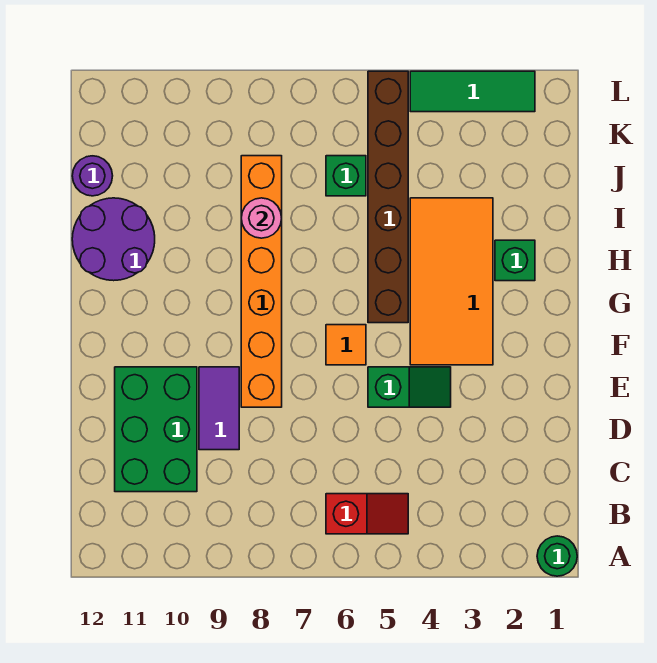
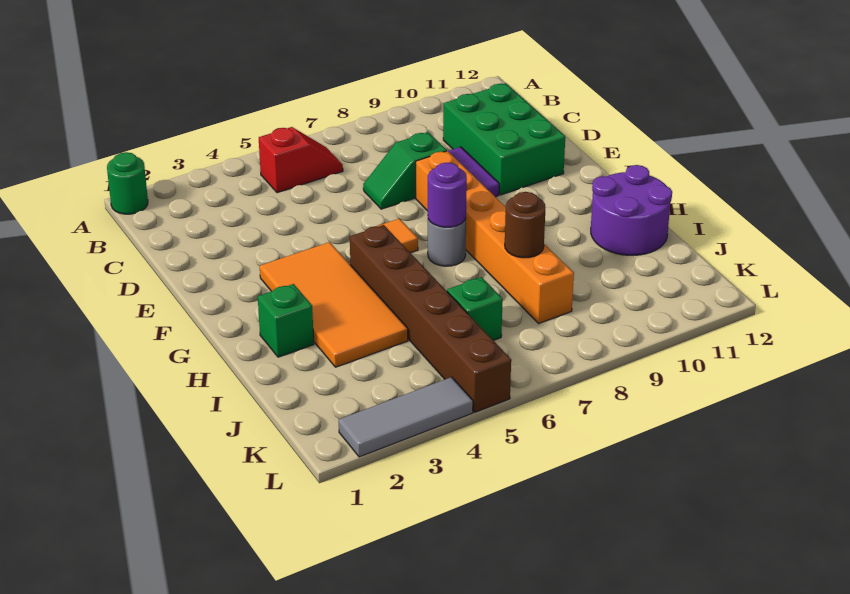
red slope B5:B6 level 1 top 6 -> red slope B5:B6 level 1 top 5
green slope E4:E5 level 1 top 5 -> green slope D7:D8 level 1 top 8
none -> grey round brick G7 level 1
pink round brick I8 level 2 -> brown round brick I8 level 2
purple round brick J12 level 1 -> purple round brick G7 level 2
green tile L2:L4 level 1 -> grey tile L2:L4 level 1

